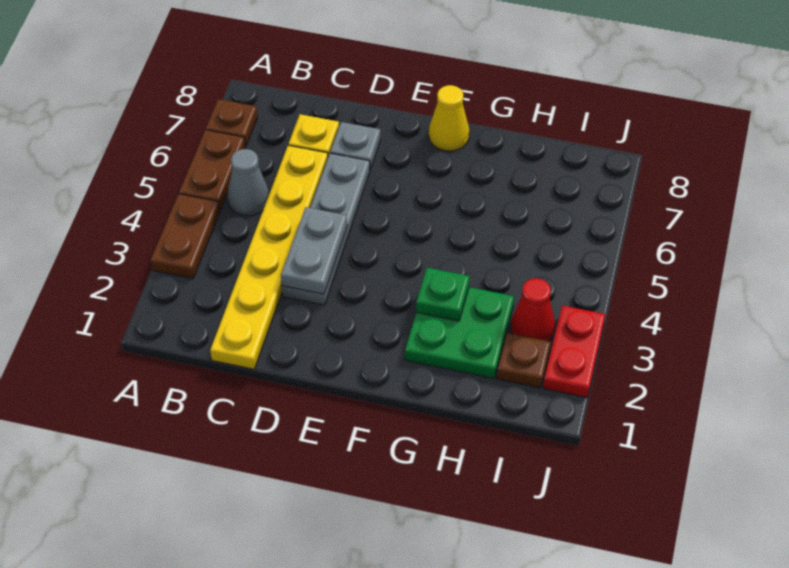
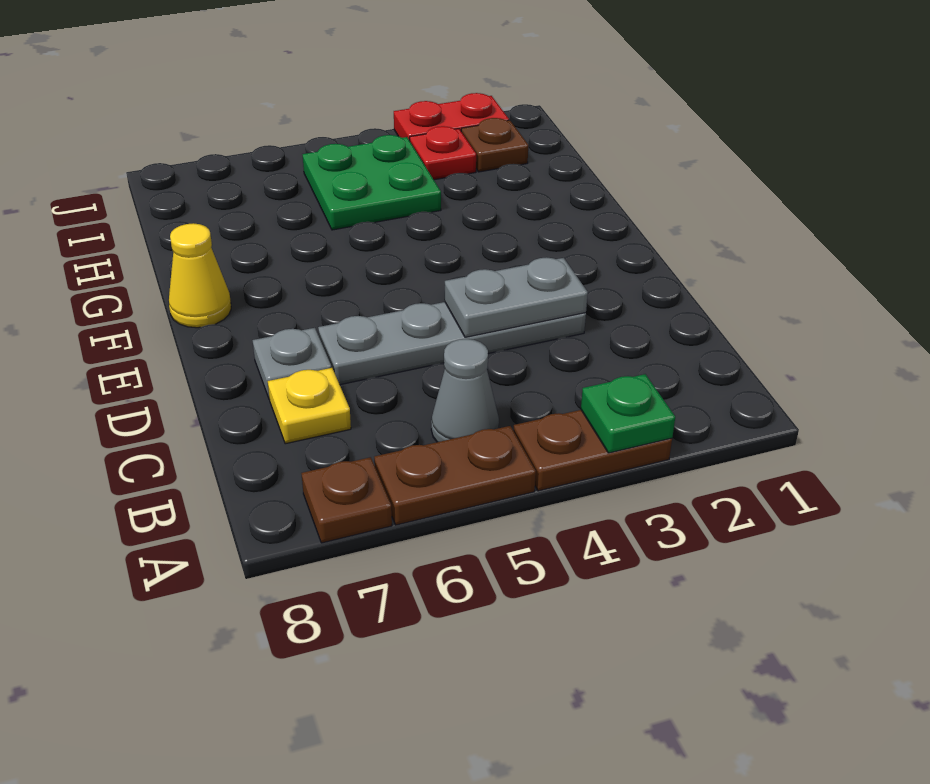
yellow plate C1:C6 level 1 -> none
green plate G2:H3 level 1 -> green plate H4:I5 level 1
green plate G3 level 2 -> green plate A3 level 2
red cone I3 level 1 -> red plate I3 level 1

